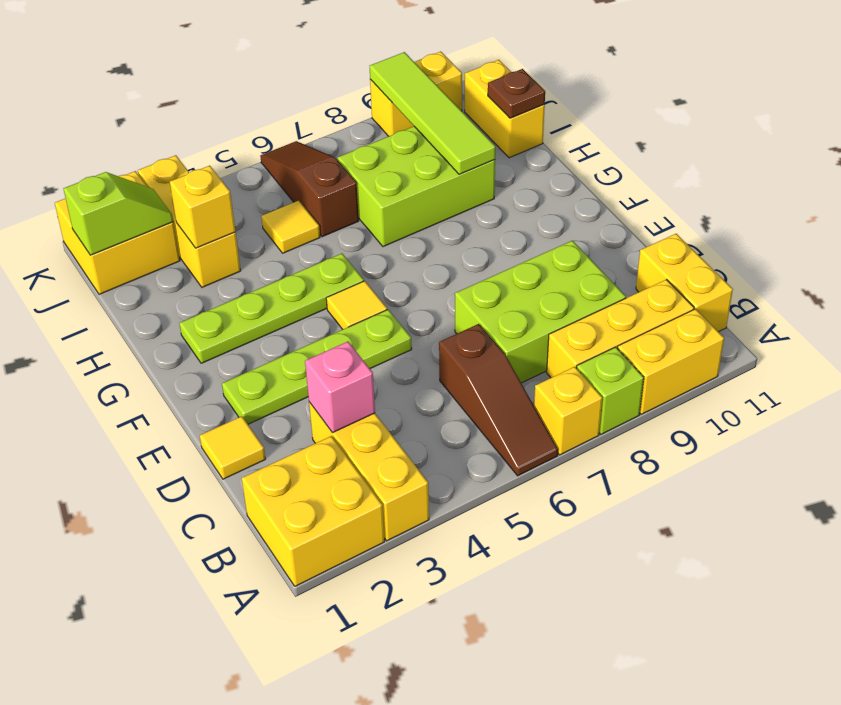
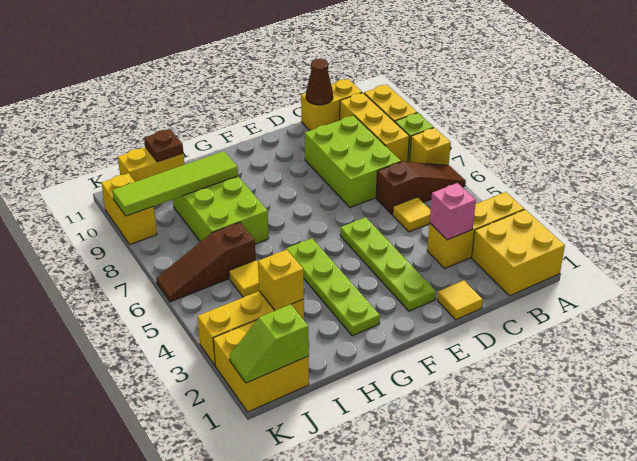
none -> brown cone C11 level 2
yellow tile F5 level 1 -> yellow tile C5 level 1
lime slope J1:J2 level 2 top 1 -> lime slope J1:K1 level 2 top J

